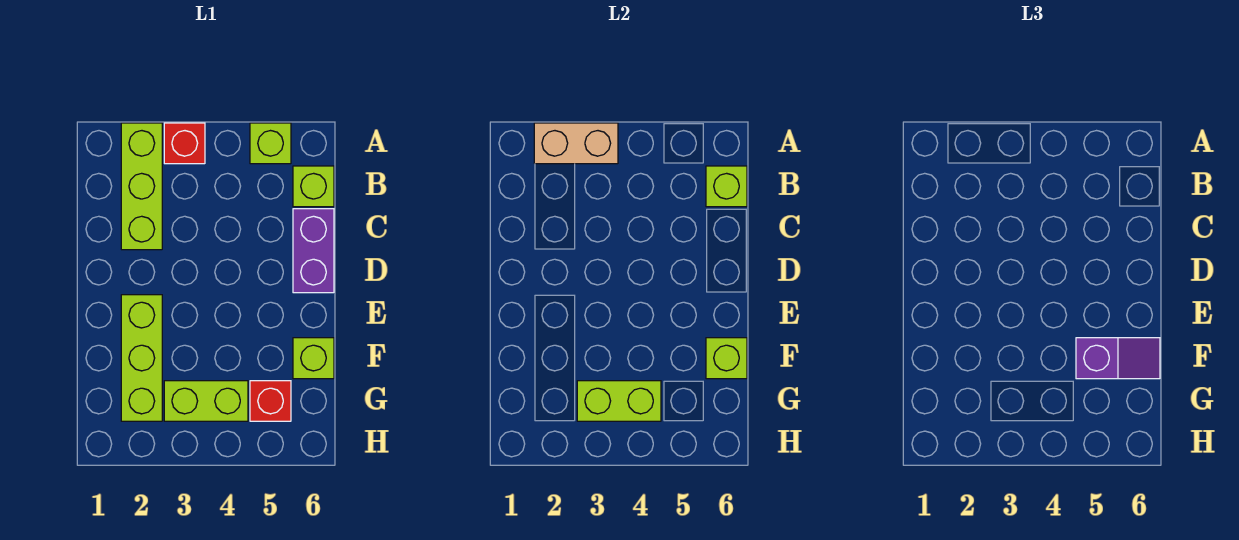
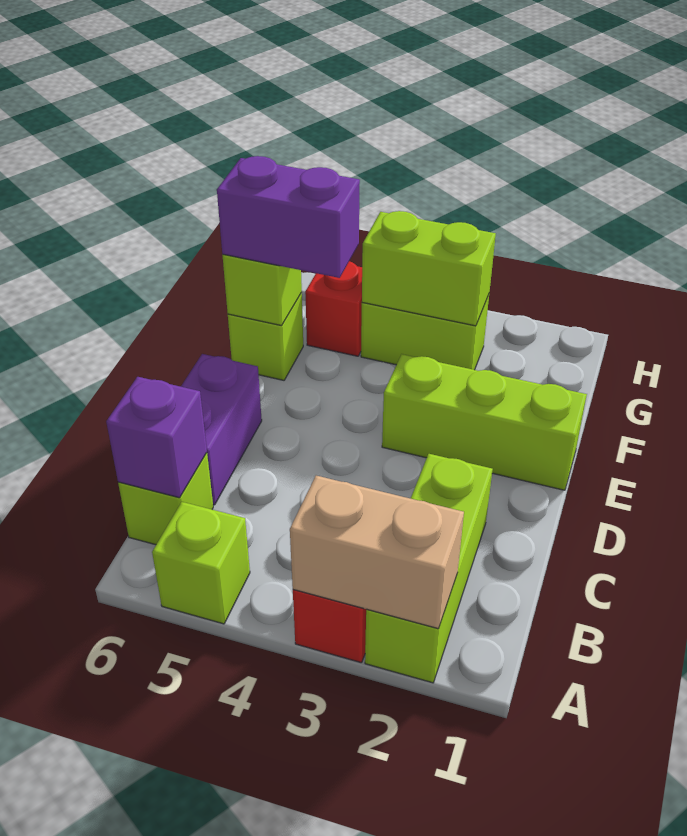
lime brick B6 level 2 -> purple brick B6 level 2
lime brick E2:G2 level 1 -> lime brick E1:E3 level 1
purple slope F5:F6 level 3 top 5 -> purple brick F5:F6 level 3

